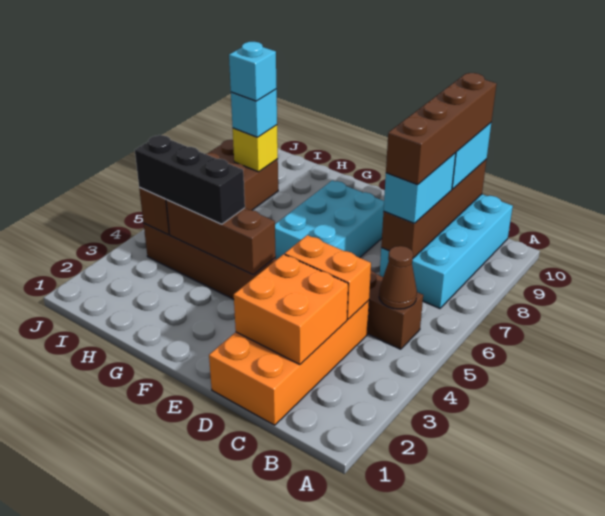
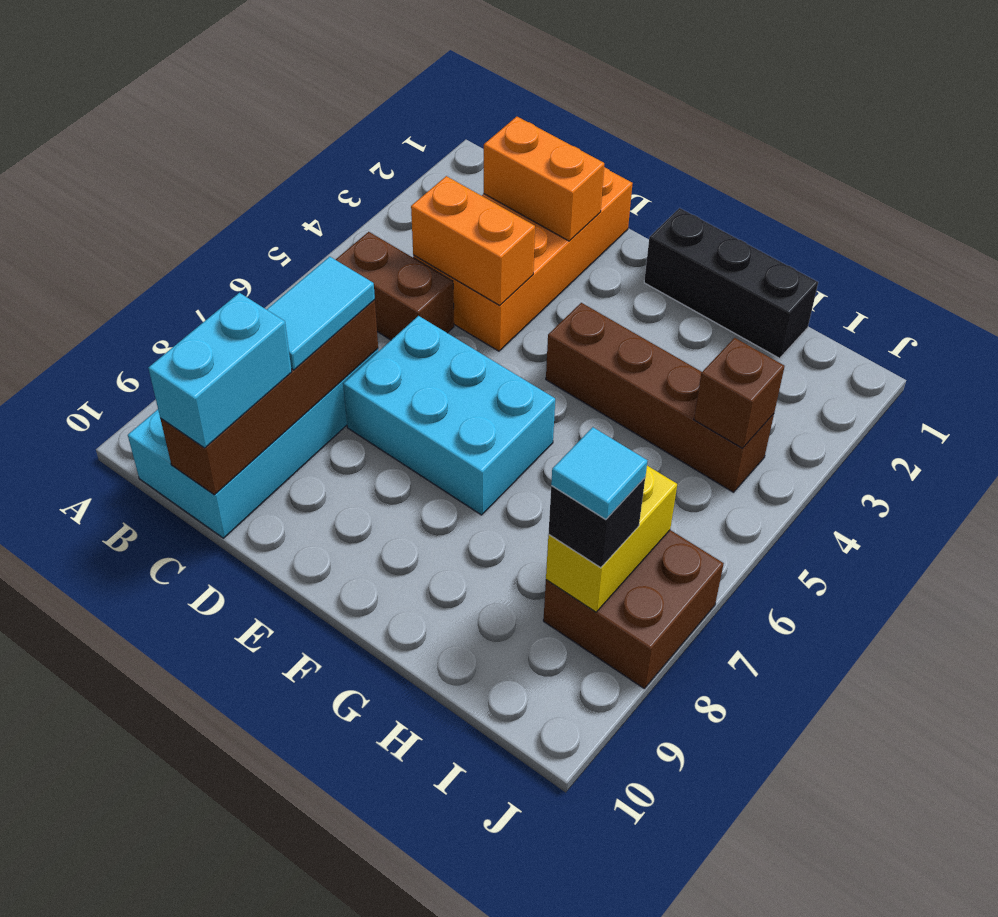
brown cone B5 level 2 -> none
orange brick C2:D3 level 2 -> orange brick C2:D2 level 2
cyan brick C7:C8 level 3 -> cyan tile C7:C8 level 3
brown brick C7:C10 level 4 -> none
cyan brick E6:F8 level 1 -> cyan brick D6:F7 level 1
brown brick F4:H4 level 2 -> none
black brick G4:I4 level 3 -> black brick F1:H1 level 1
yellow brick I8 level 2 -> yellow brick I7:I8 level 2
cyan brick I8 level 3 -> black brick I8 level 3
cyan brick I8 level 4 -> cyan tile I8 level 4

